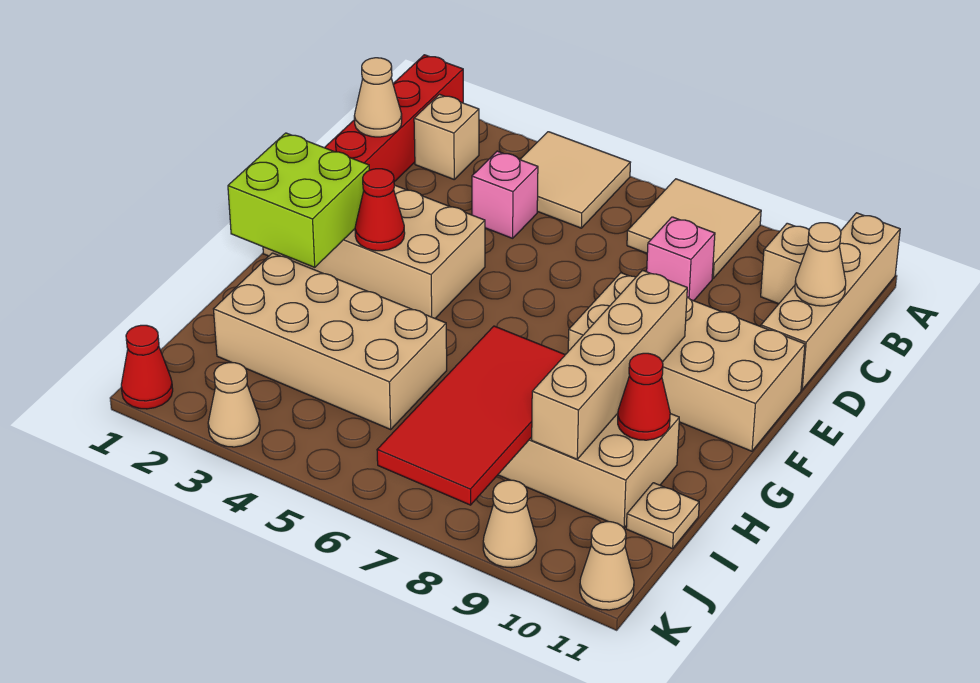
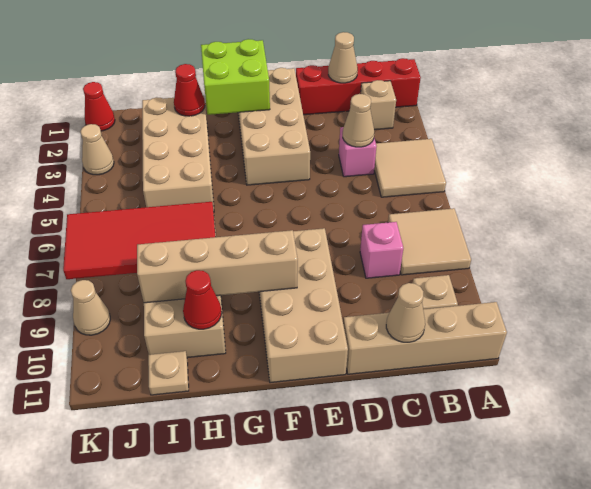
red cone F3 level 2 -> red cone H2 level 2
tan cone K11 level 1 -> tan cone C4 level 2

